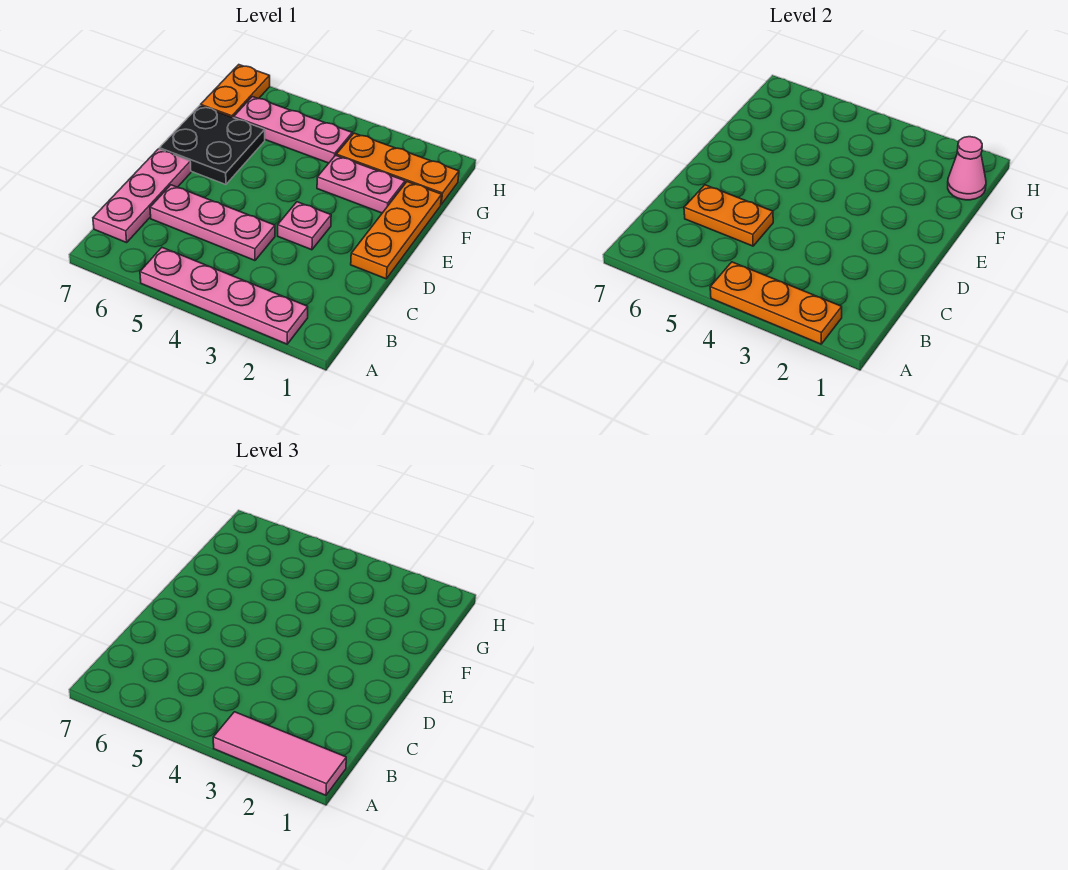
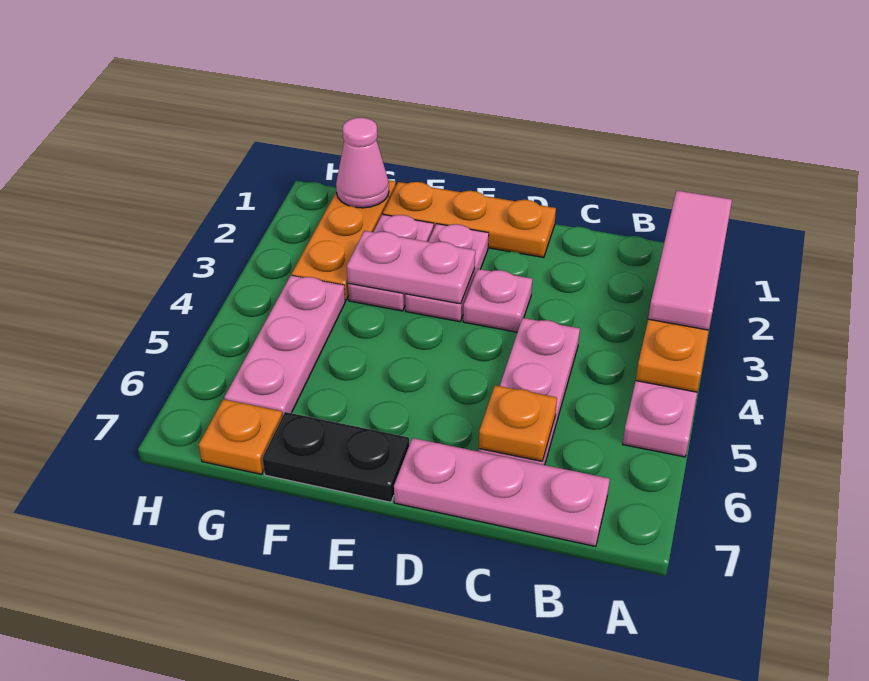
orange plate C5:C6 level 2 -> orange plate C6 level 2
none -> pink plate E2:E3 level 1
none -> pink plate E3:F3 level 2
black plate E6:F7 level 1 -> black plate E7:F7 level 1
orange plate G7:H7 level 1 -> orange plate G7 level 1

